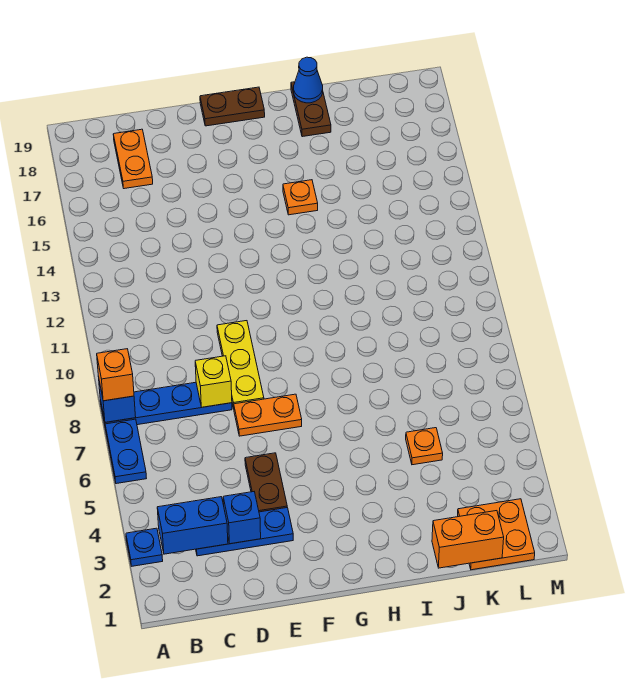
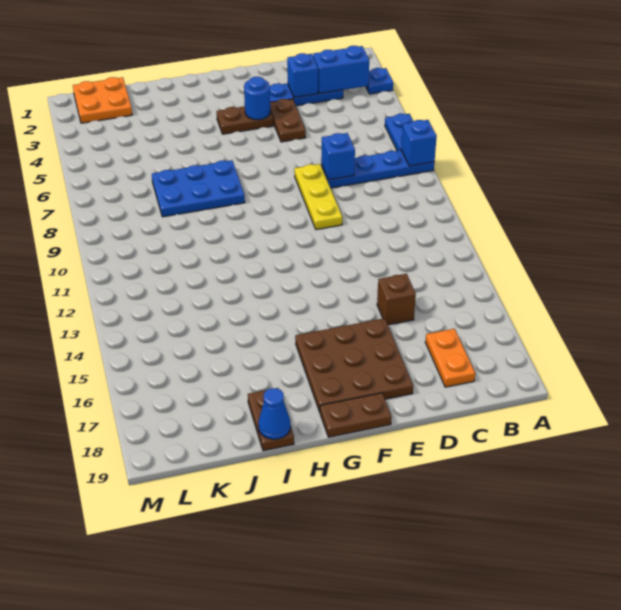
orange brick A8 level 3 -> none
yellow brick D8 level 2 -> blue brick D8 level 2
none -> brown brick D15 level 1
orange plate E7:F7 level 1 -> none
none -> brown plate E16:G18 level 1
none -> brown plate F4:G4 level 1
none -> blue round brick F4 level 2
none -> blue plate H7:J8 level 1
orange plate H15 level 1 -> none
orange brick J1:K1 level 2 -> none
orange plate J5 level 1 -> none

